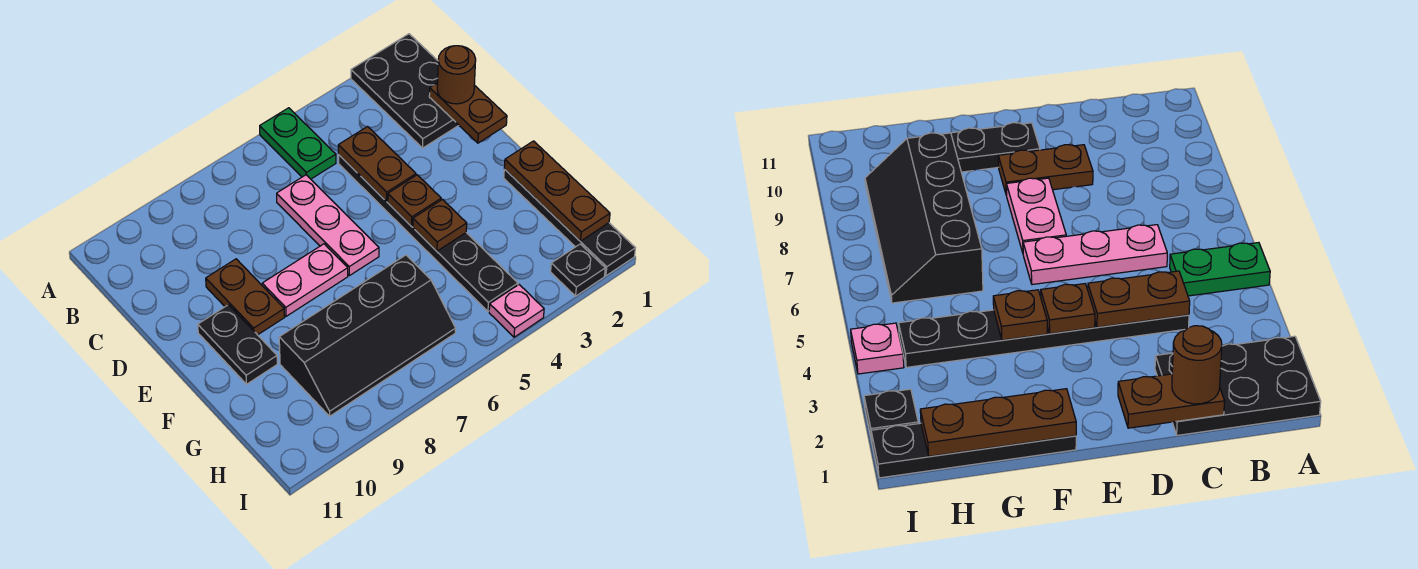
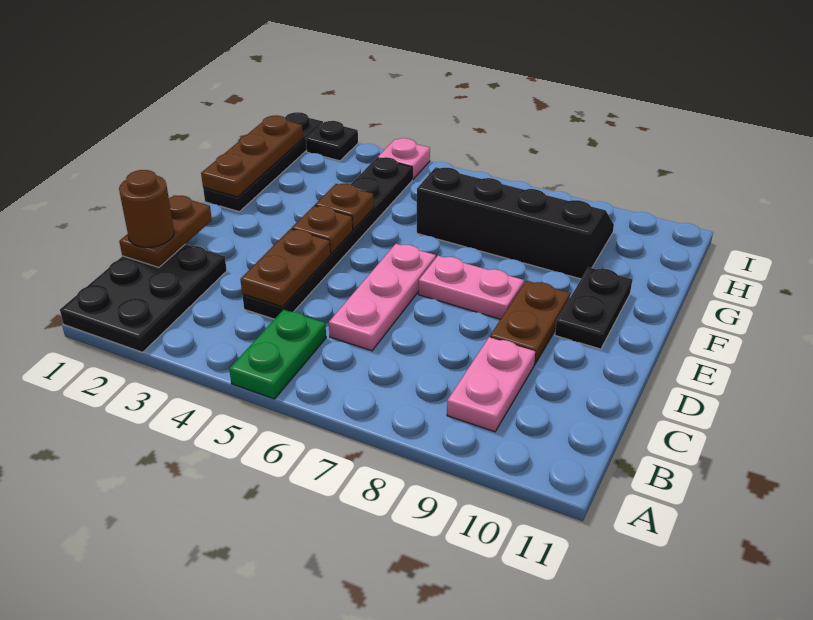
none -> pink plate B9:C9 level 1

